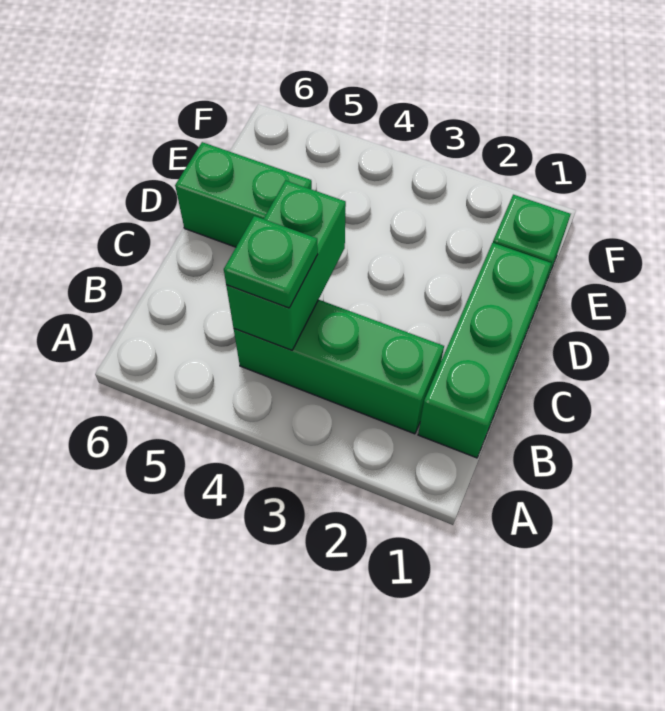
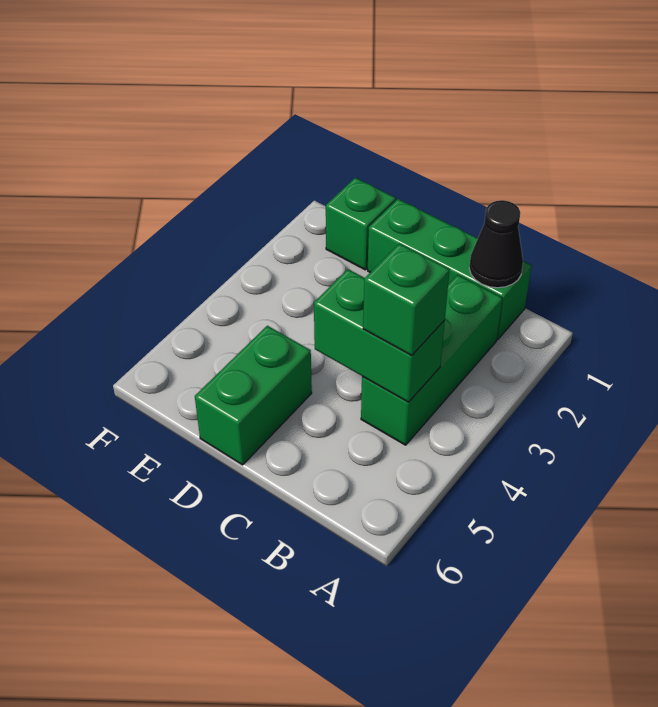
none -> black cone B1 level 2
green plate B4 level 3 -> green brick B4 level 3

